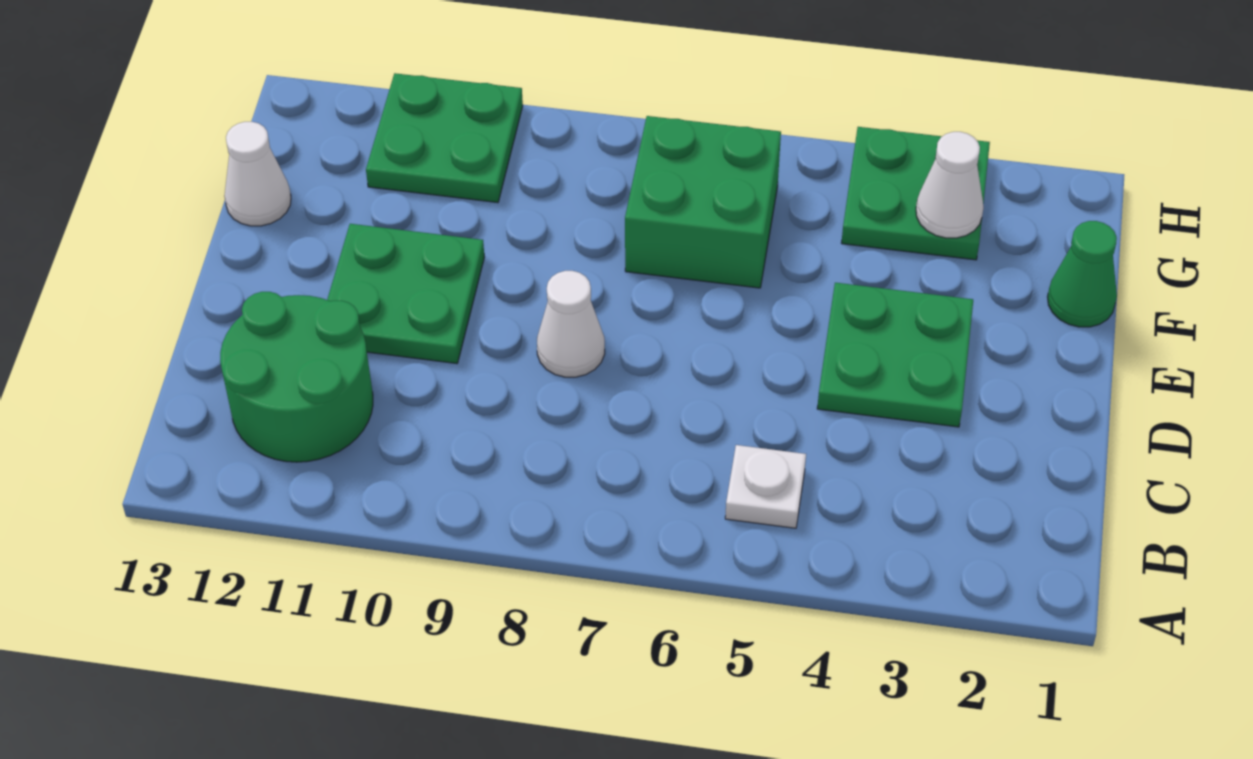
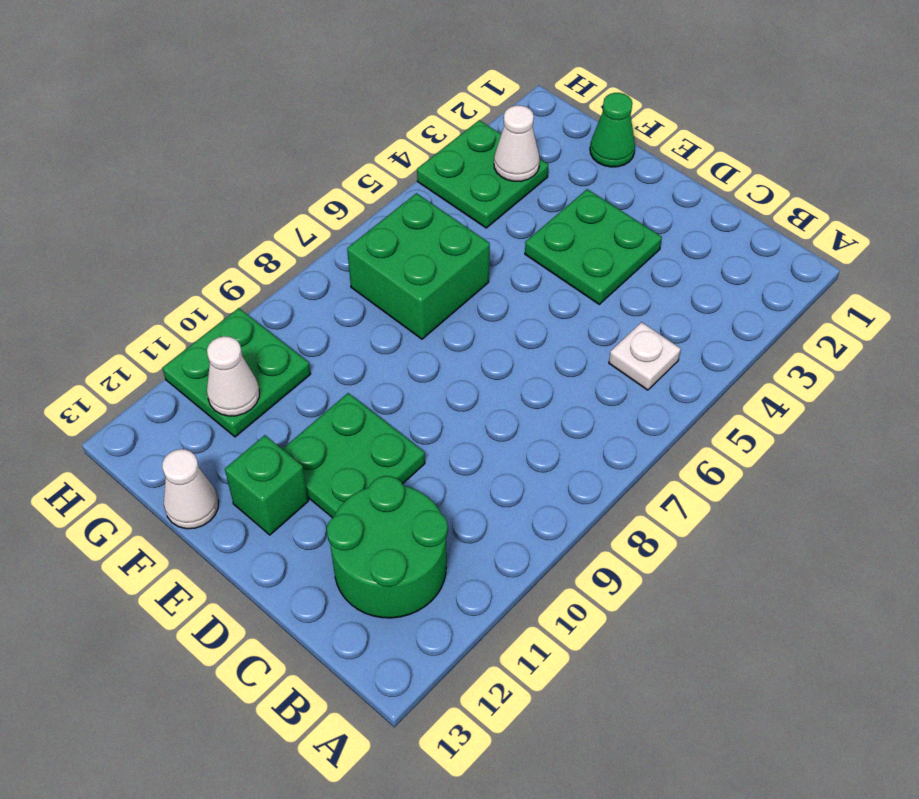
white cone D8 level 1 -> white cone G11 level 2
none -> green brick E12 level 1

